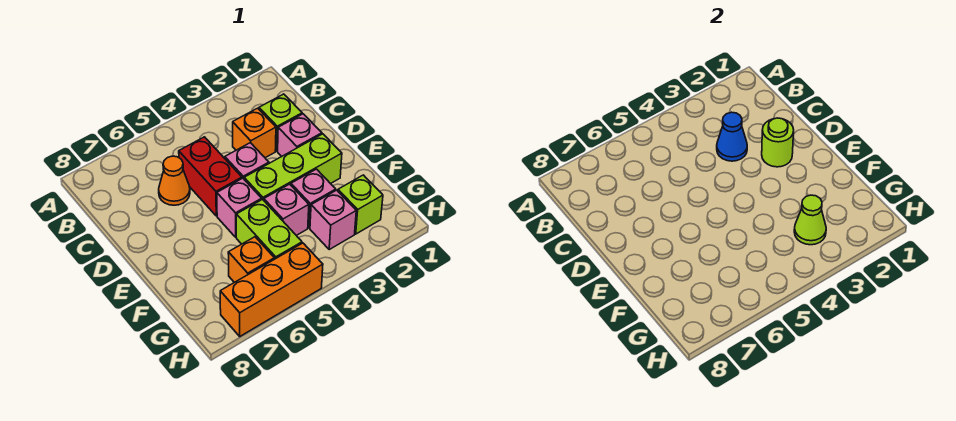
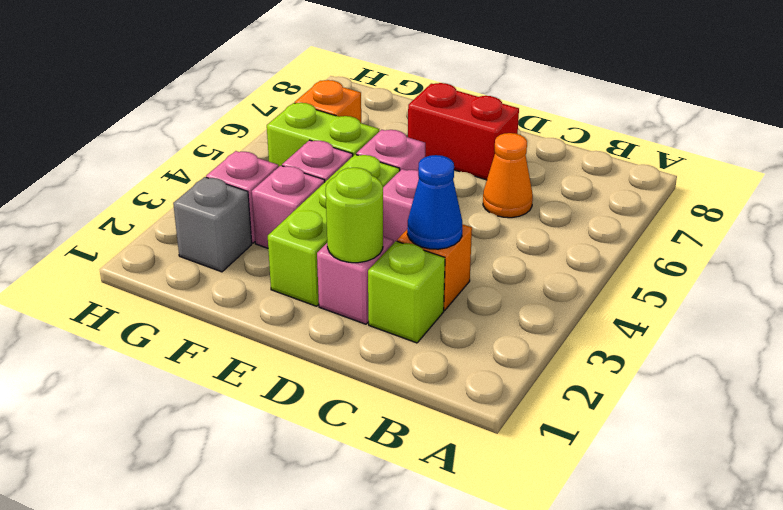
red brick C5:D5 level 1 -> red brick D7:E7 level 1
lime brick G2 level 1 -> grey brick G2 level 1
lime cone G3 level 2 -> none
orange brick H5:H7 level 1 -> none

